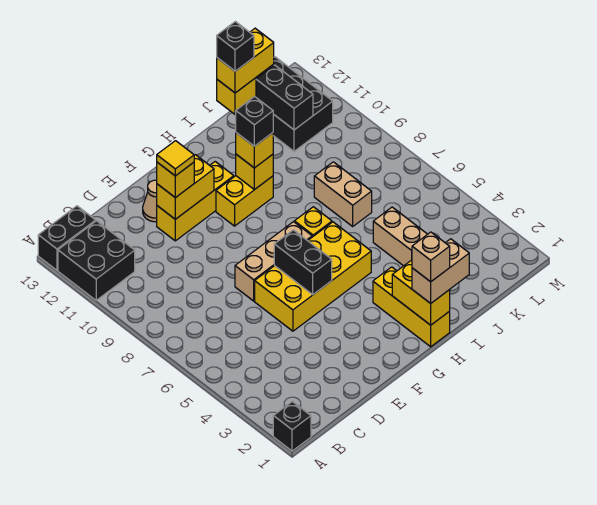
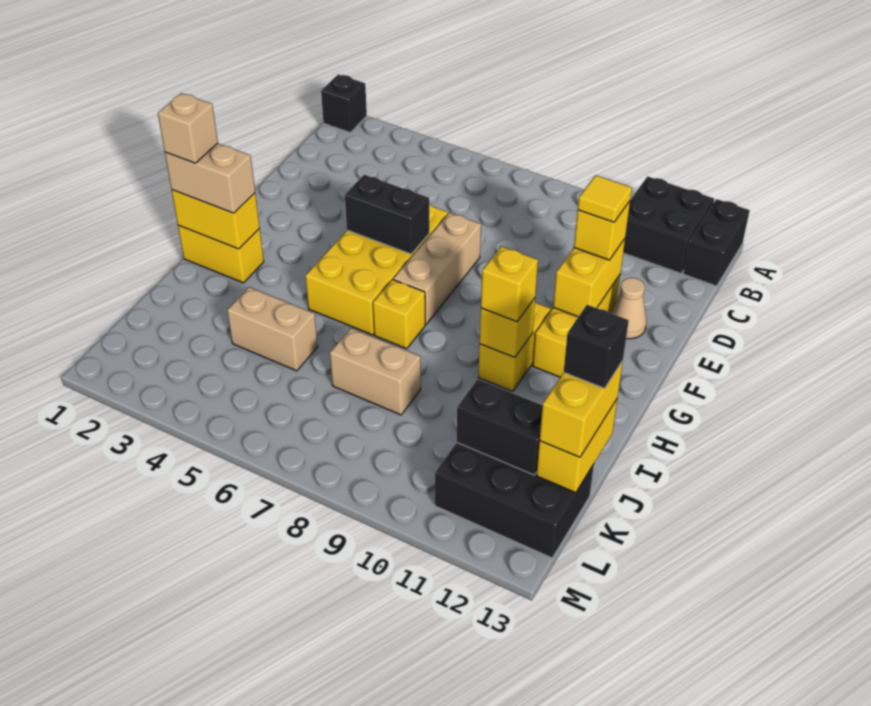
yellow brick H1:H3 level 1 -> yellow brick H1:H2 level 1
tan brick H1:I1 level 3 -> tan brick H1:H2 level 3
black brick H10 level 4 -> none

